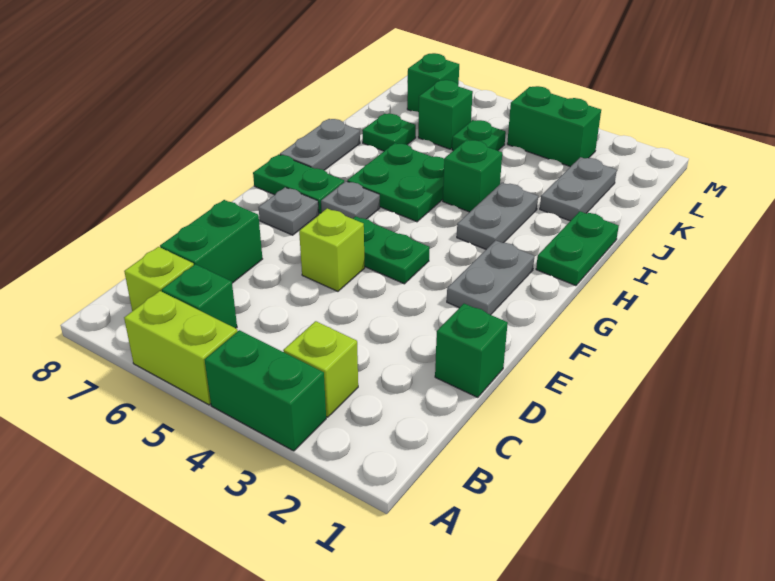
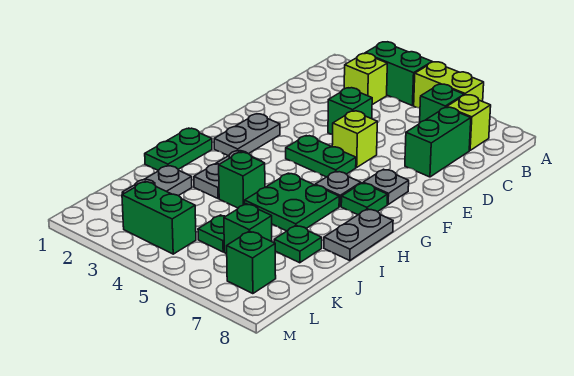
green brick D1 level 1 -> green brick D4 level 1
green plate G7:G8 level 1 -> green plate G7 level 1

